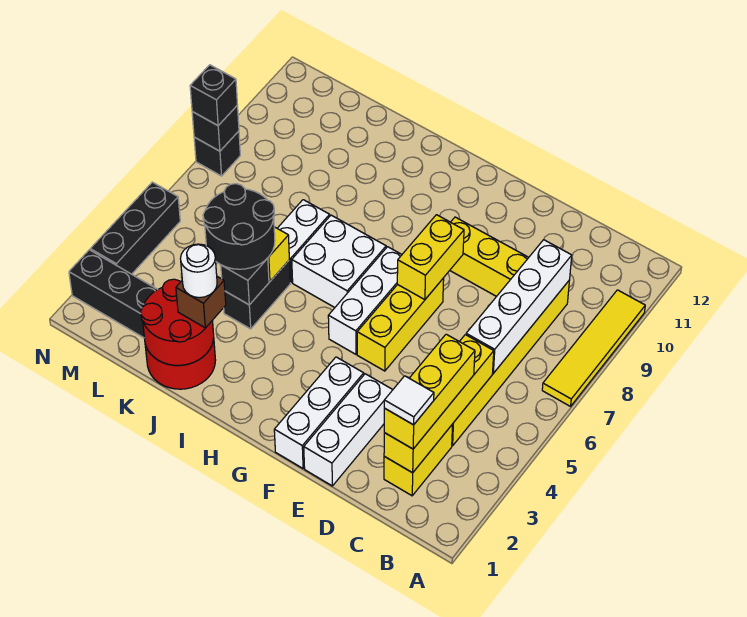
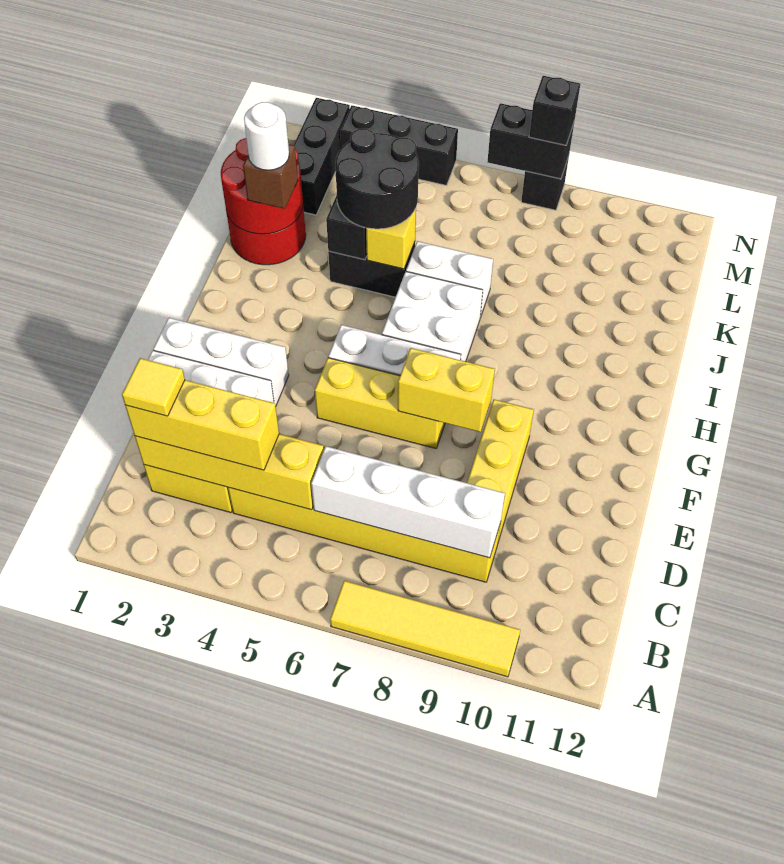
white tile C2 level 4 -> yellow tile C2 level 4
black brick N8 level 2 -> black brick N7:N8 level 2

